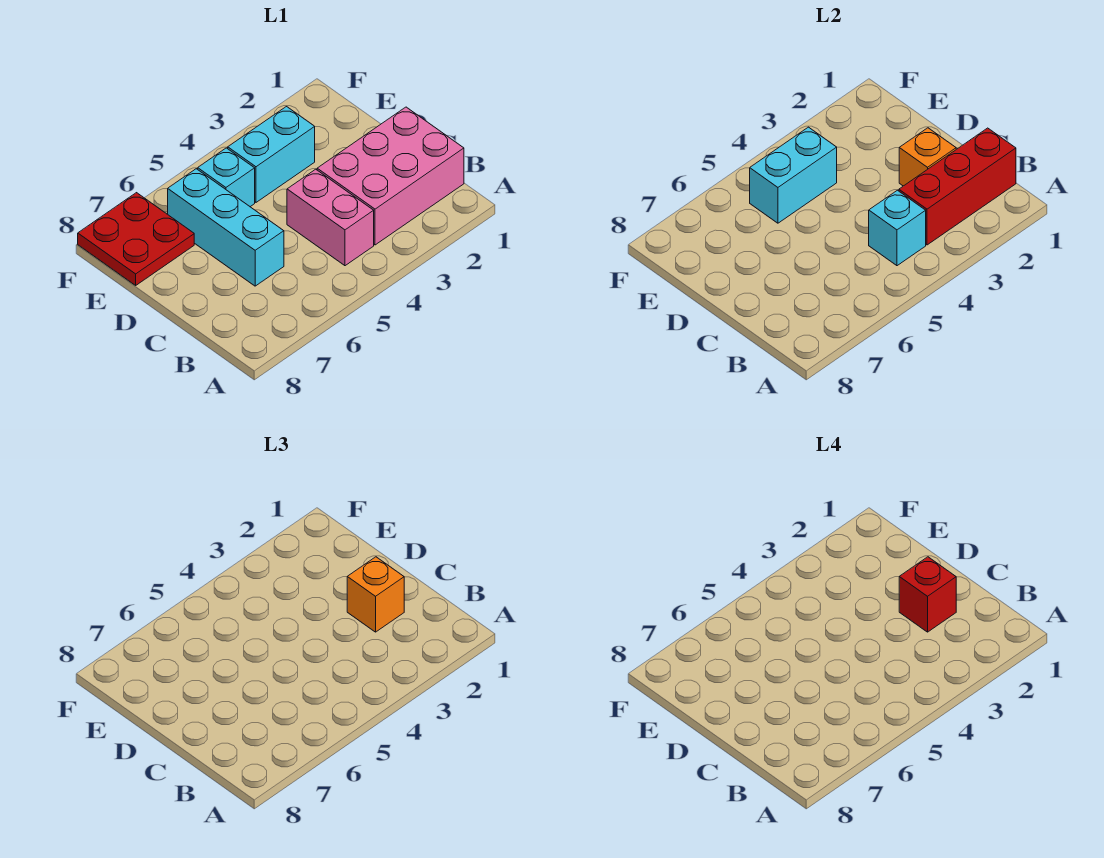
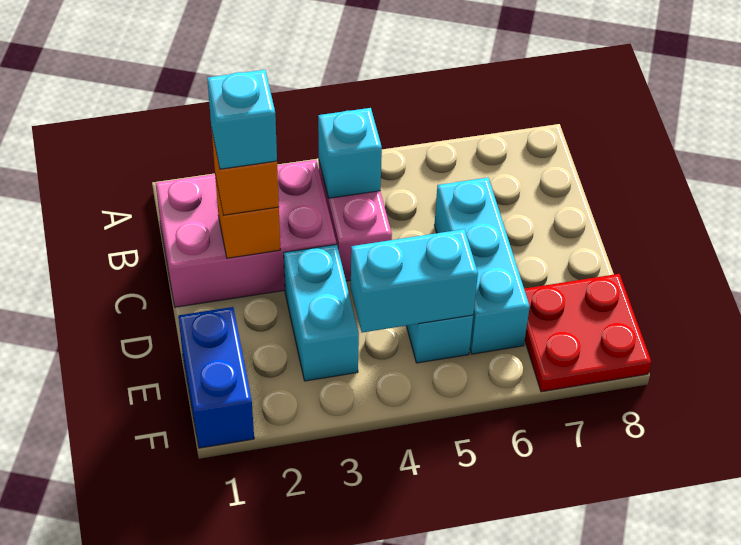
red brick B1:B3 level 2 -> none
red brick C2 level 4 -> cyan brick C2 level 4
none -> blue brick E1:F1 level 1
cyan brick E3:E4 level 1 -> cyan brick D3:E3 level 1

